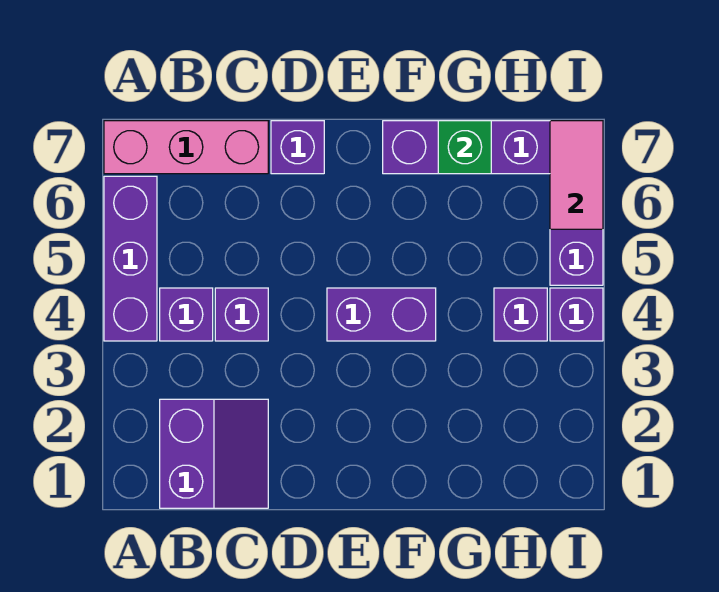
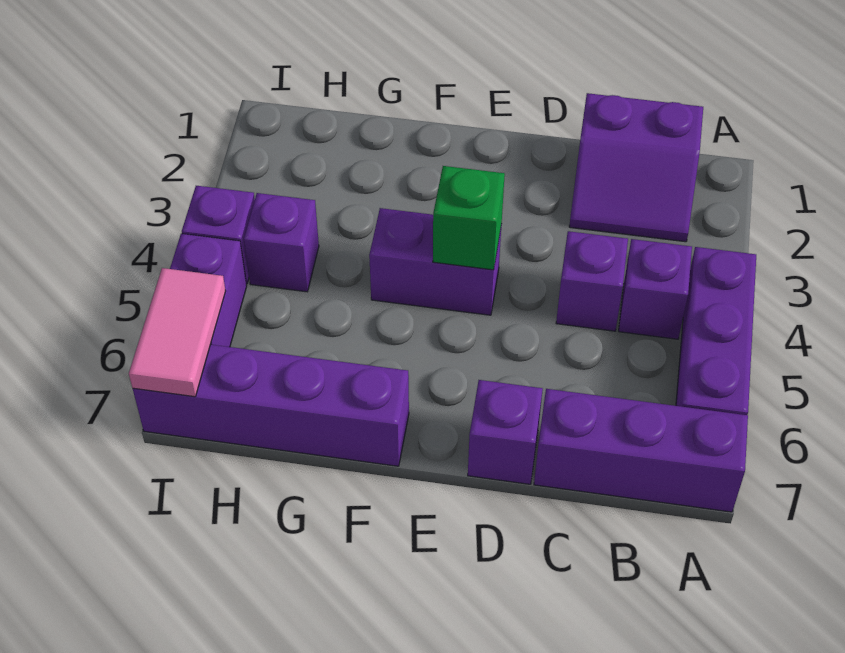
pink brick A7:C7 level 1 -> purple brick A7:C7 level 1
purple slope B1:C2 level 1 top B -> purple slope B1:C2 level 1 top 1
green brick G7 level 2 -> green brick E4 level 2

